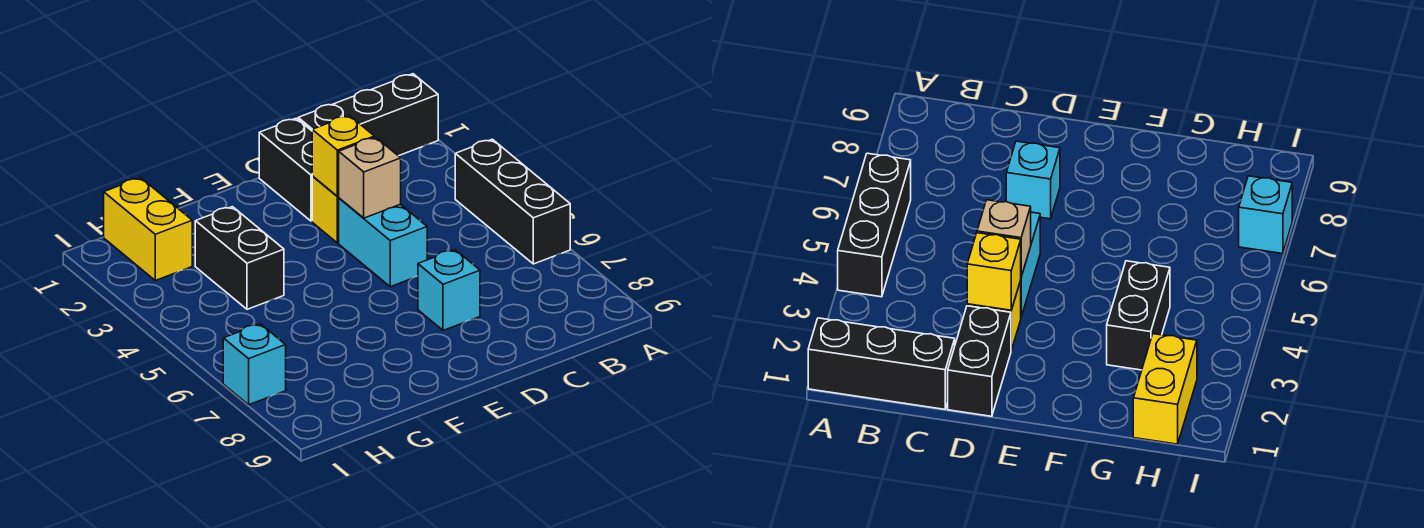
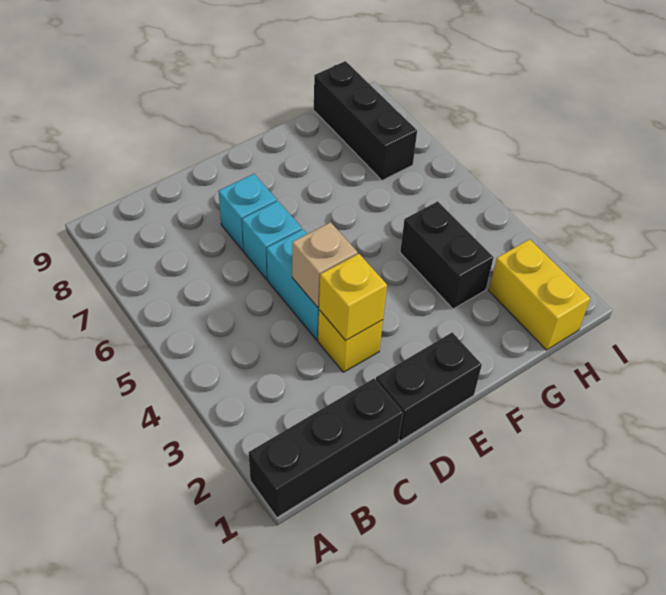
black brick A4:A6 level 1 -> black brick H7:H9 level 1
black brick D1:D2 level 1 -> black brick D1:E1 level 1
cyan brick I7 level 1 -> cyan brick D6 level 1

